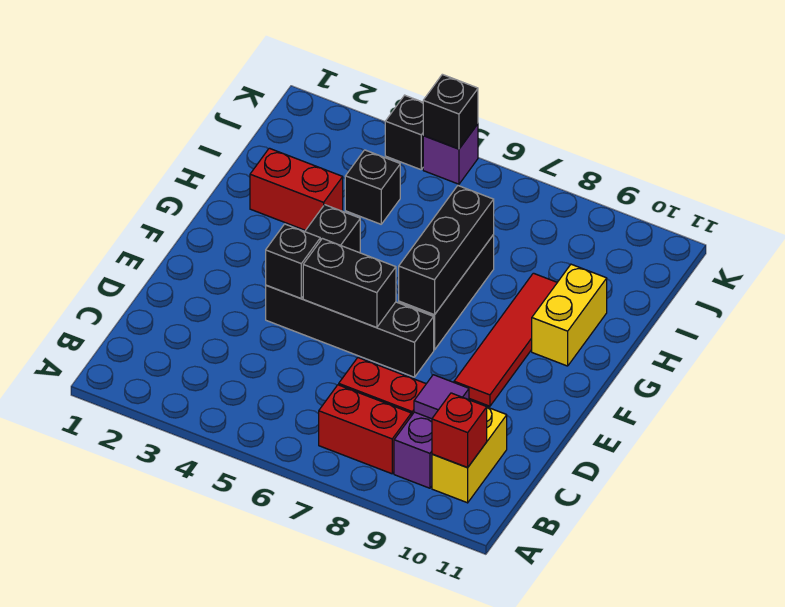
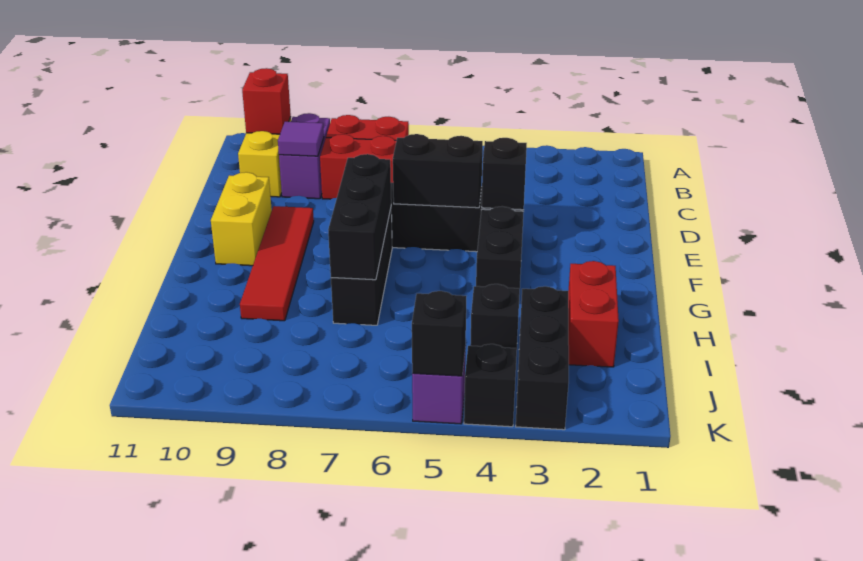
yellow brick G10:H10 level 1 -> yellow brick E10:F10 level 1
red brick H2:H3 level 1 -> red brick H2:I2 level 1
none -> black brick I3:K3 level 1

